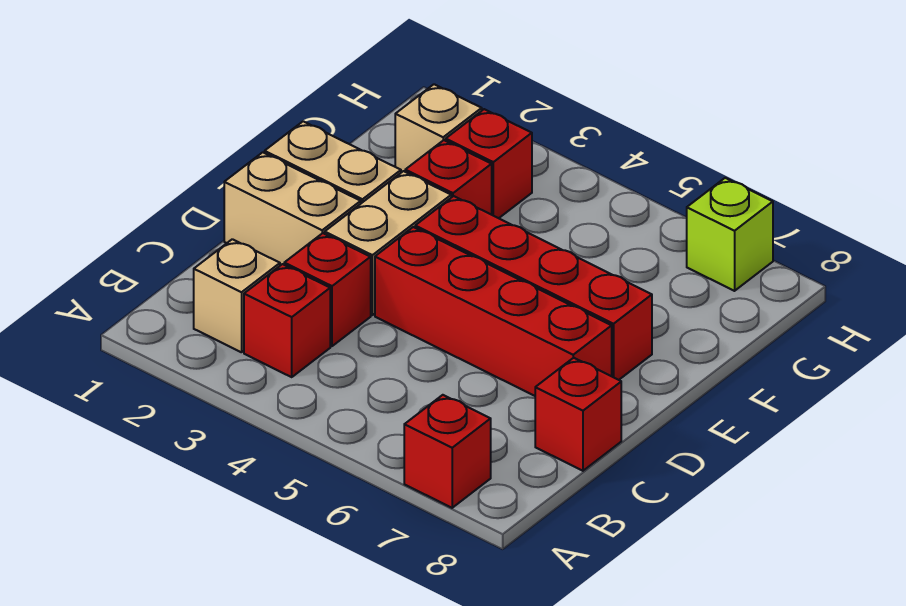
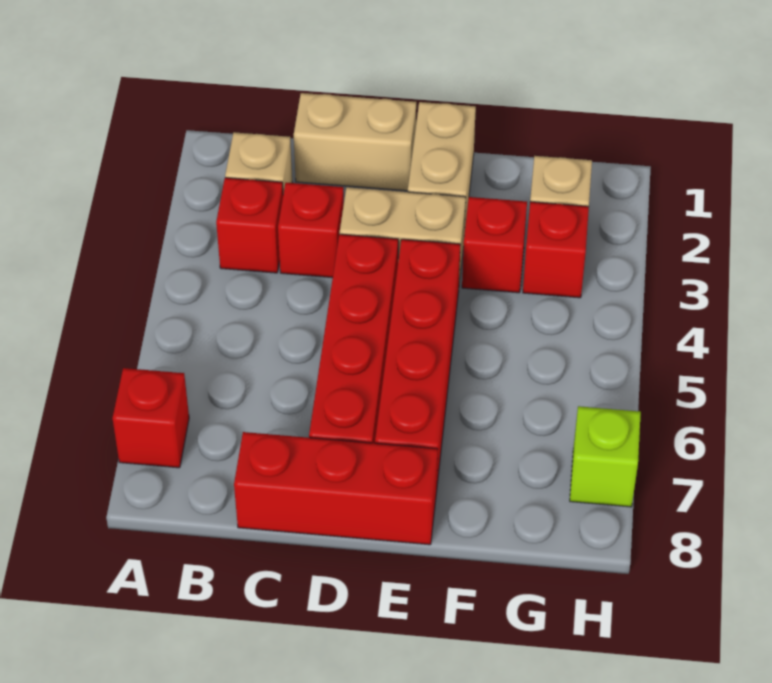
red brick C8 level 1 -> red brick C8:E8 level 1
tan brick D1:D2 level 1 -> tan brick C1:D1 level 1

